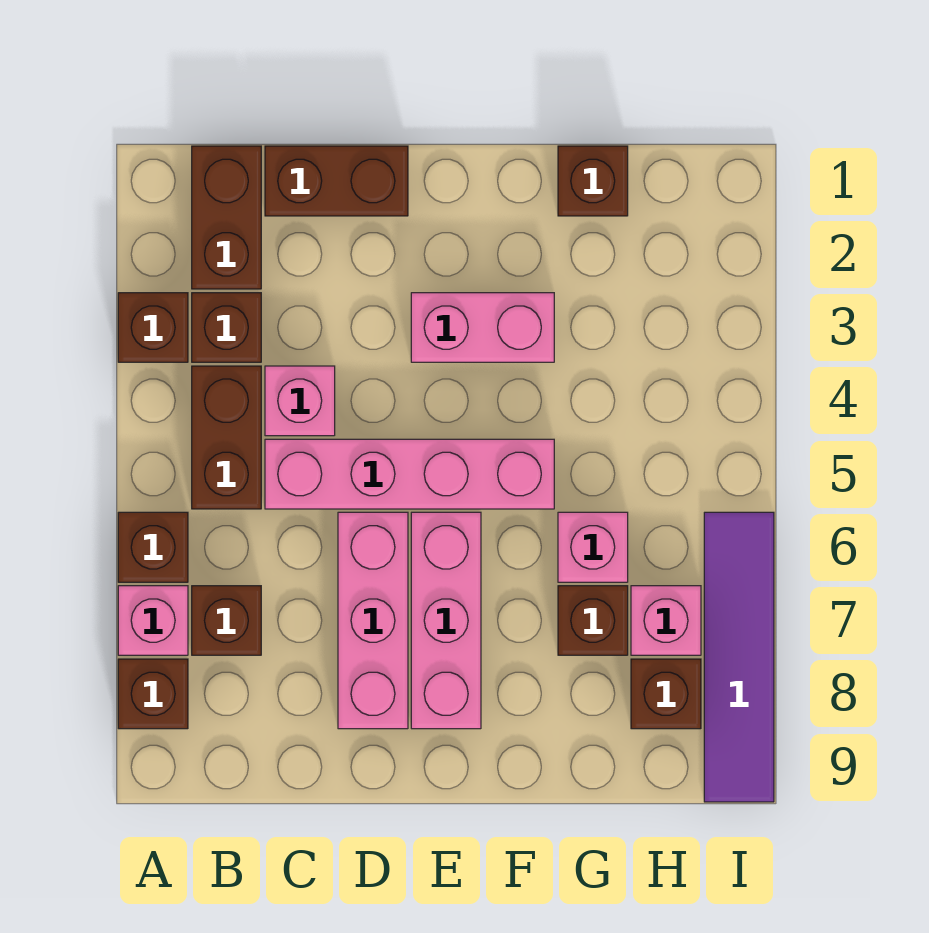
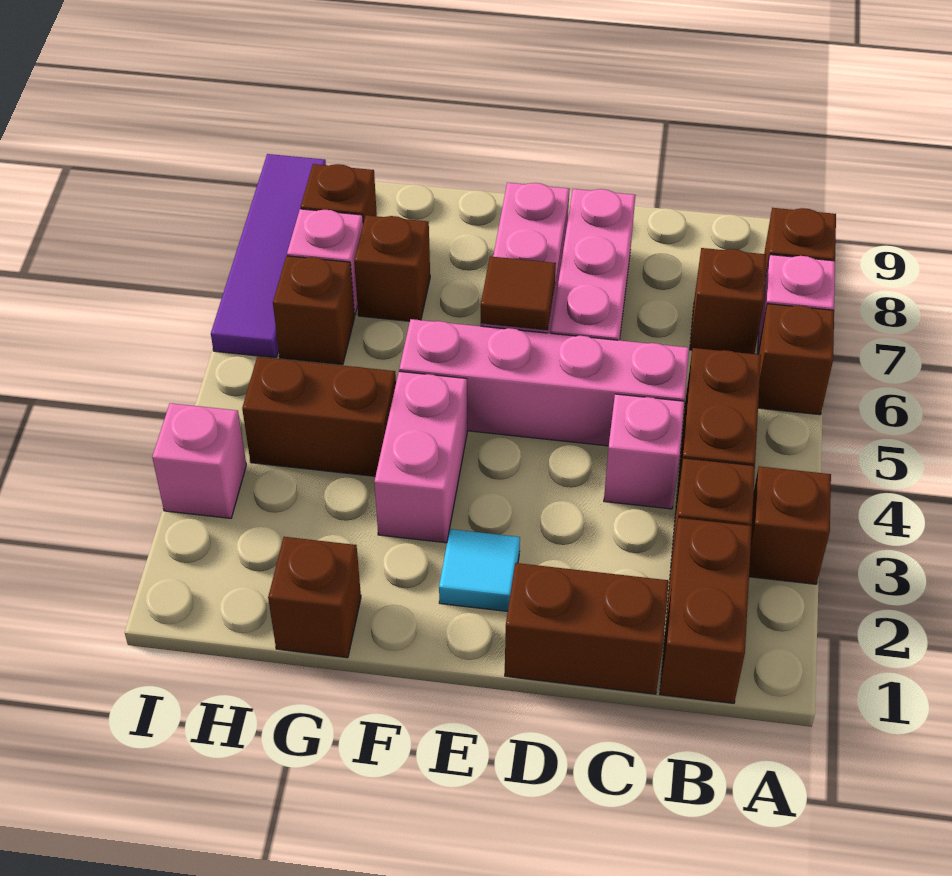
none -> cyan tile E2 level 1
pink brick E3:F3 level 1 -> pink brick F3:F4 level 1
none -> brown tile E6 level 2
none -> brown brick G4:H4 level 1
pink brick G6 level 1 -> pink brick I3 level 1
none -> brown brick H6 level 1

